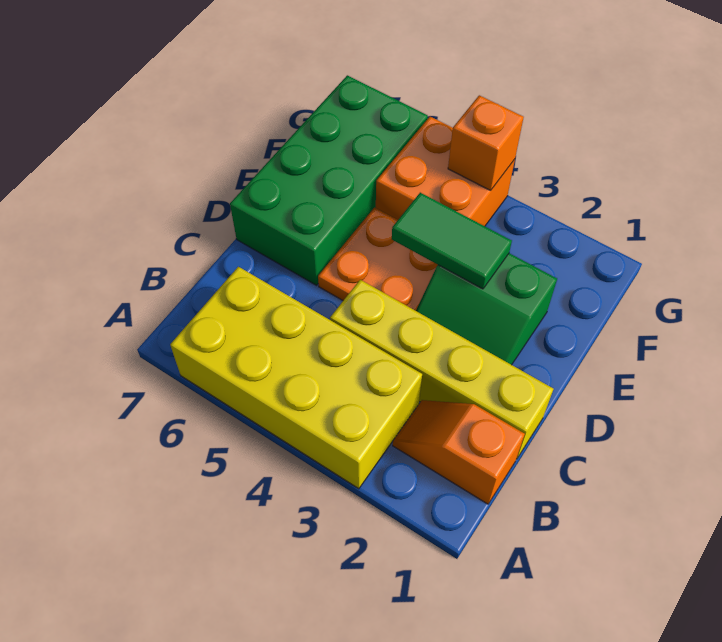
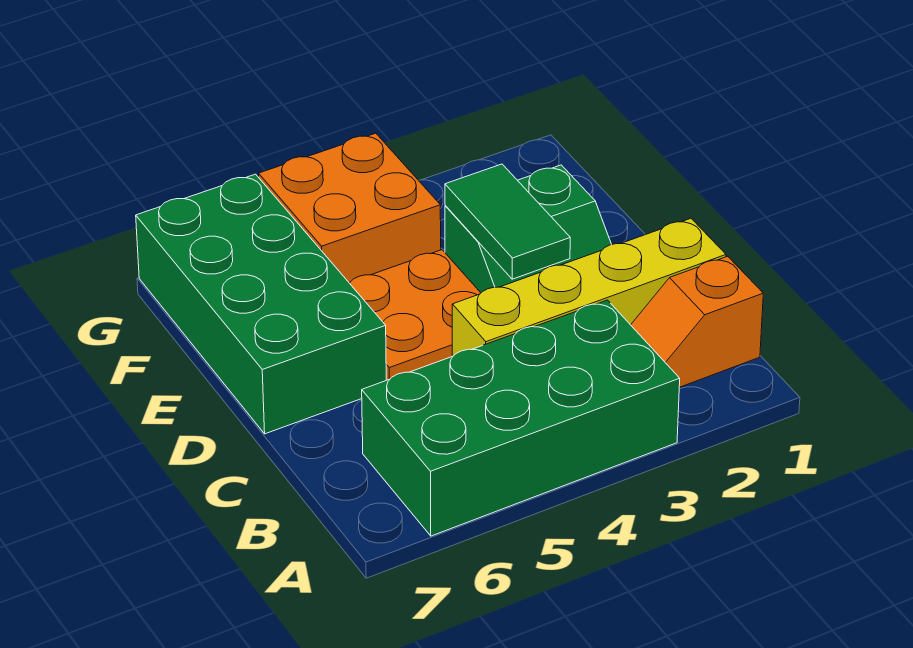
yellow brick A3:B6 level 1 -> green brick A3:B6 level 1
green tile E3:E4 level 2 -> green tile D3:E3 level 2
orange brick G4 level 2 -> none

